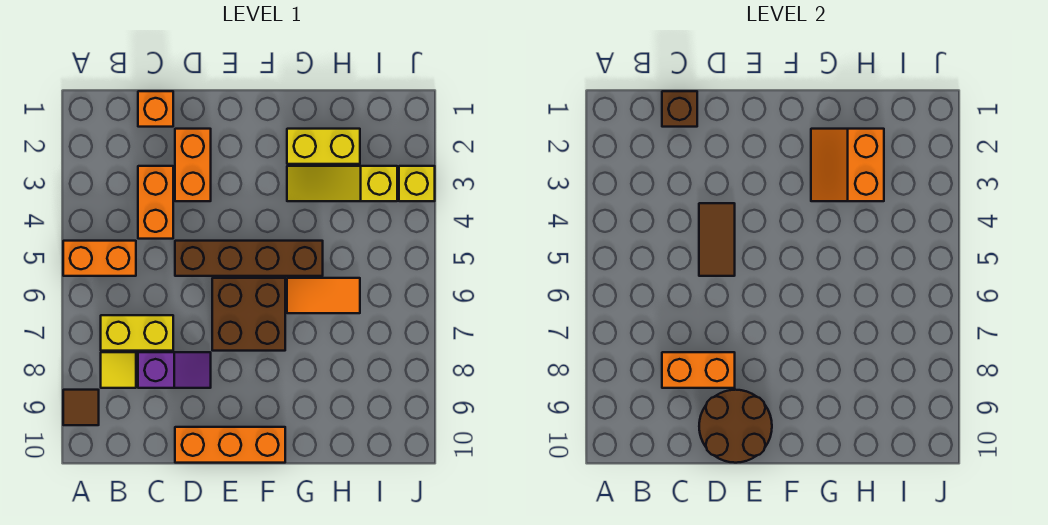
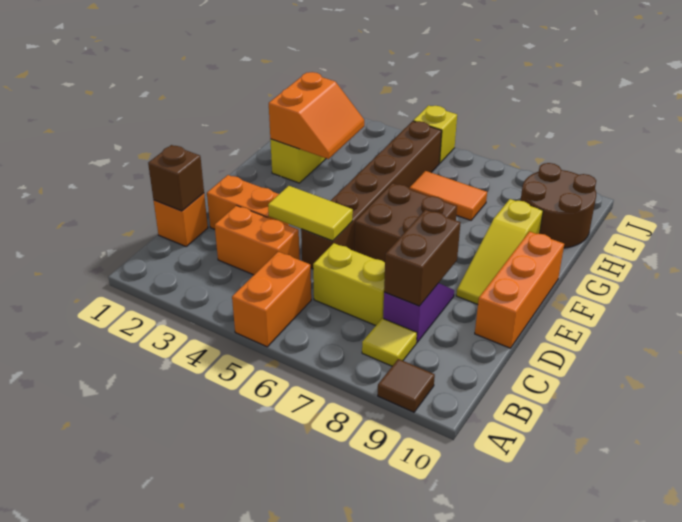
yellow brick B7:C7 level 1 -> yellow brick C6:C7 level 1
orange brick C8:D8 level 2 -> brown brick C8:D8 level 2
brown tile D4:D5 level 2 -> yellow tile D4:D5 level 2
brown brick D5:G5 level 1 -> brown brick D5:I5 level 1
brown round brick D9:E10 level 2 -> brown round brick H9:I10 level 1
orange slope G2:H3 level 2 top H -> orange slope G2:H3 level 2 top 2
yellow slope G3:I3 level 1 top I -> yellow slope E9:G9 level 1 top G
orange tile G6:H6 level 1 -> orange tile H6:H7 level 1
yellow brick J3 level 1 -> yellow brick J5 level 1

